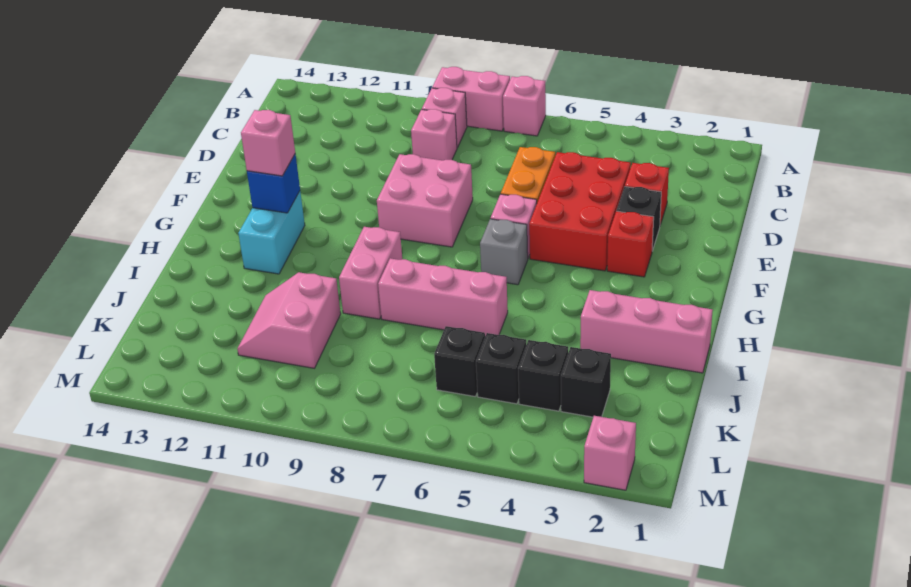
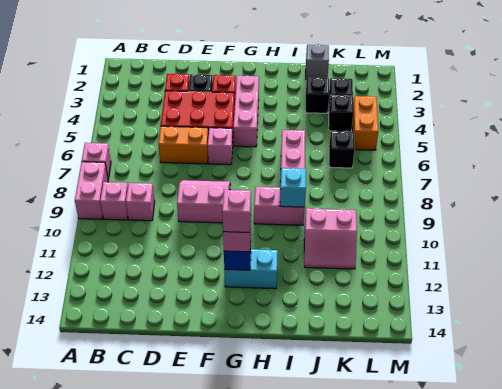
pink brick E8:F9 level 1 -> pink slope E8:F9 level 1 top 9
grey brick G6 level 1 -> grey brick J1 level 1
pink brick I1:I3 level 1 -> pink brick G3:G5 level 1
none -> cyan brick I9 level 2
black brick K5 level 1 -> black brick J3 level 1
none -> orange brick L4:L5 level 1
pink brick M2 level 1 -> pink brick G12 level 4

